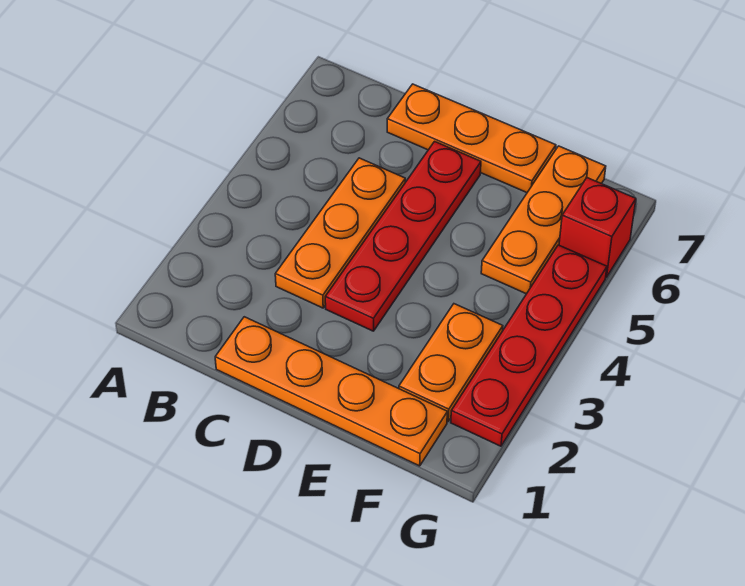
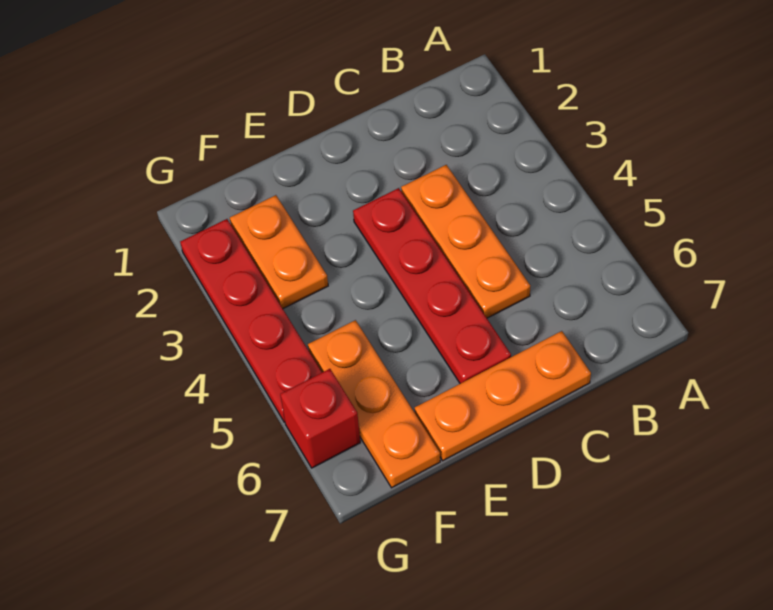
orange plate C1:F1 level 1 -> none

